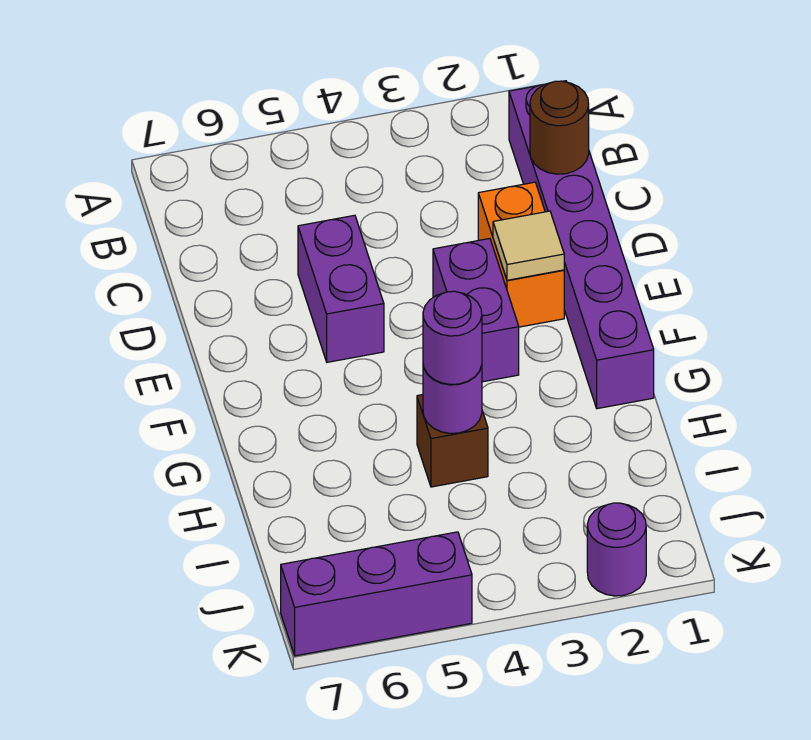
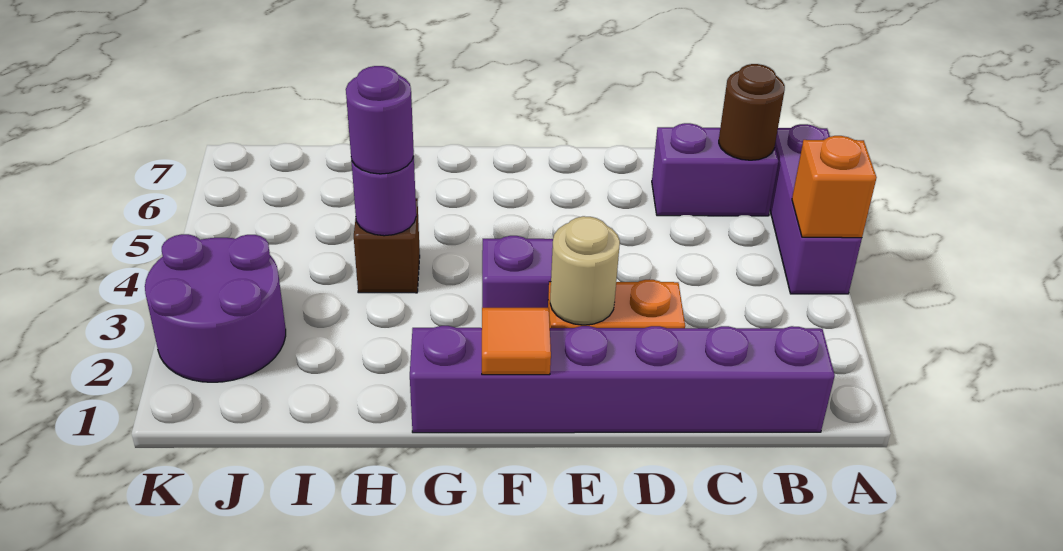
none -> orange brick A4 level 2
brown round brick C1 level 2 -> brown round brick B6 level 2
purple brick D5:E5 level 1 -> purple brick B6:C6 level 1
tan tile E2 level 2 -> tan round brick E2 level 2
none -> orange tile F1 level 2
purple round brick K2 level 1 -> purple round brick J2:K3 level 1
purple brick K5:K7 level 1 -> purple brick A4:A6 level 1

